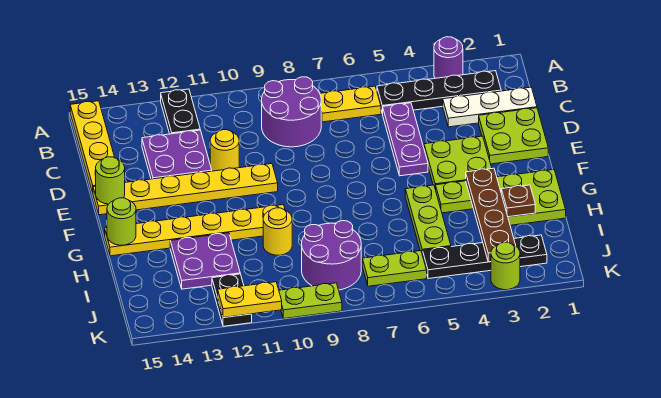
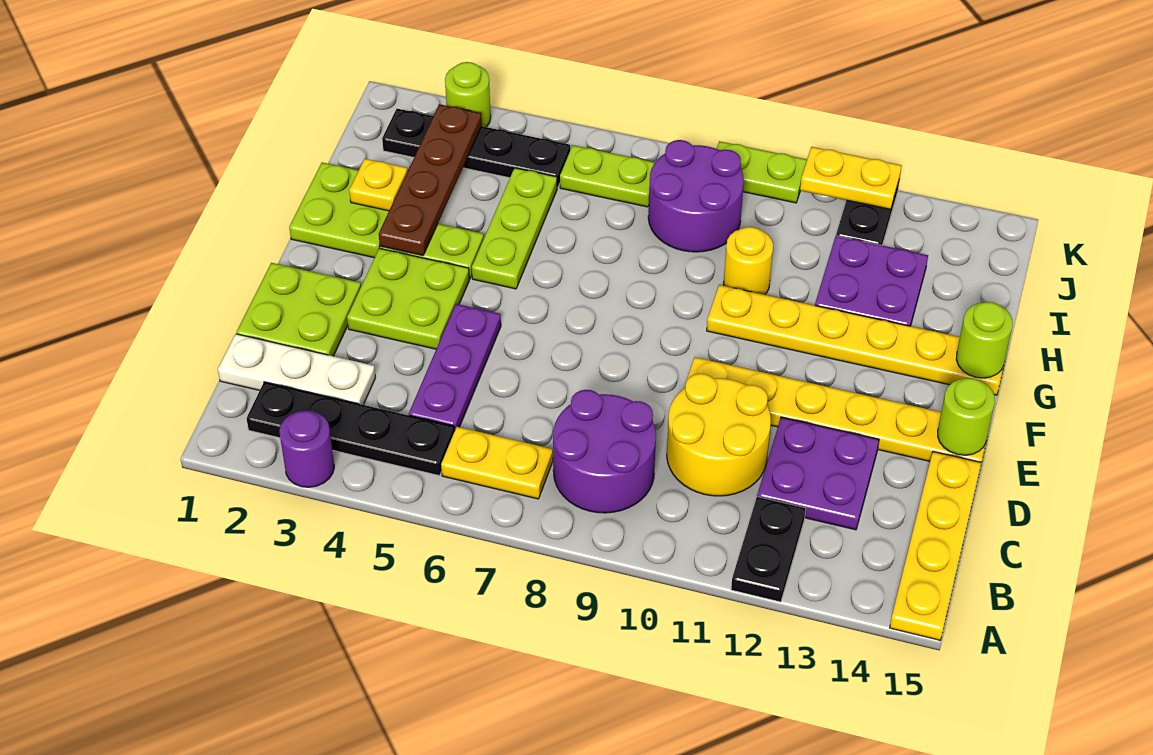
yellow round brick D11 level 1 -> yellow round brick C10:D11 level 1
brown plate H2 level 2 -> yellow plate H2 level 2

